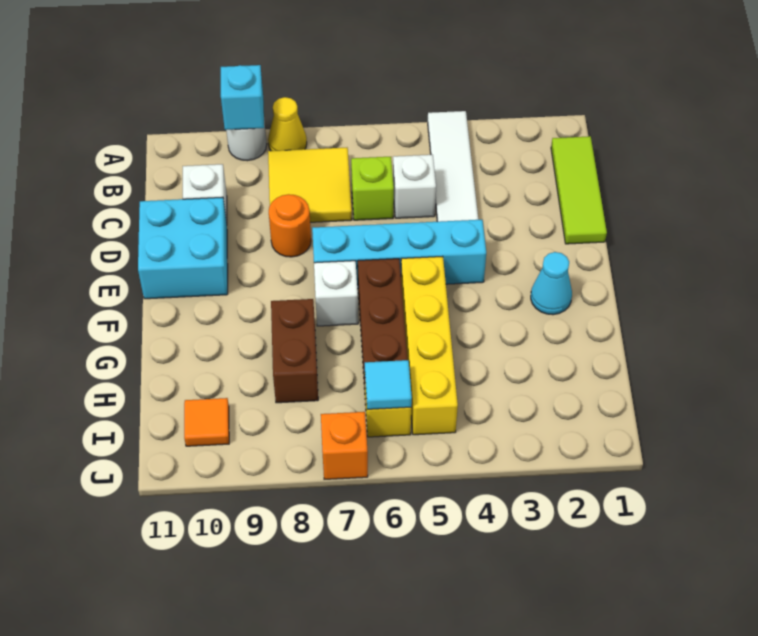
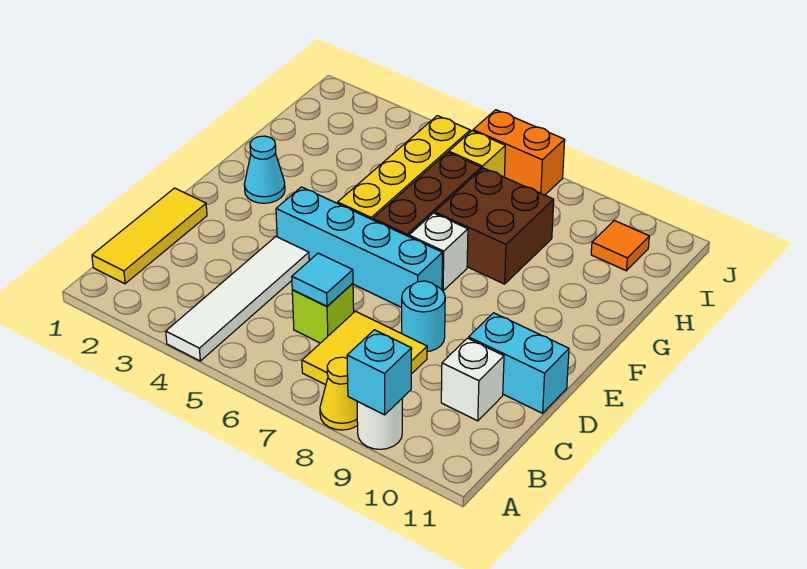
lime tile B1:D1 level 1 -> yellow tile B1:D1 level 1
white brick C5 level 1 -> none
orange round brick D8 level 1 -> cyan round brick D8 level 1
cyan brick D10:E11 level 1 -> cyan brick D10:D11 level 1
brown brick G8:H8 level 1 -> brown brick G7:H8 level 1
cyan tile I6 level 2 -> cyan tile C6 level 2
orange brick J7 level 1 -> orange brick J6:J7 level 1

